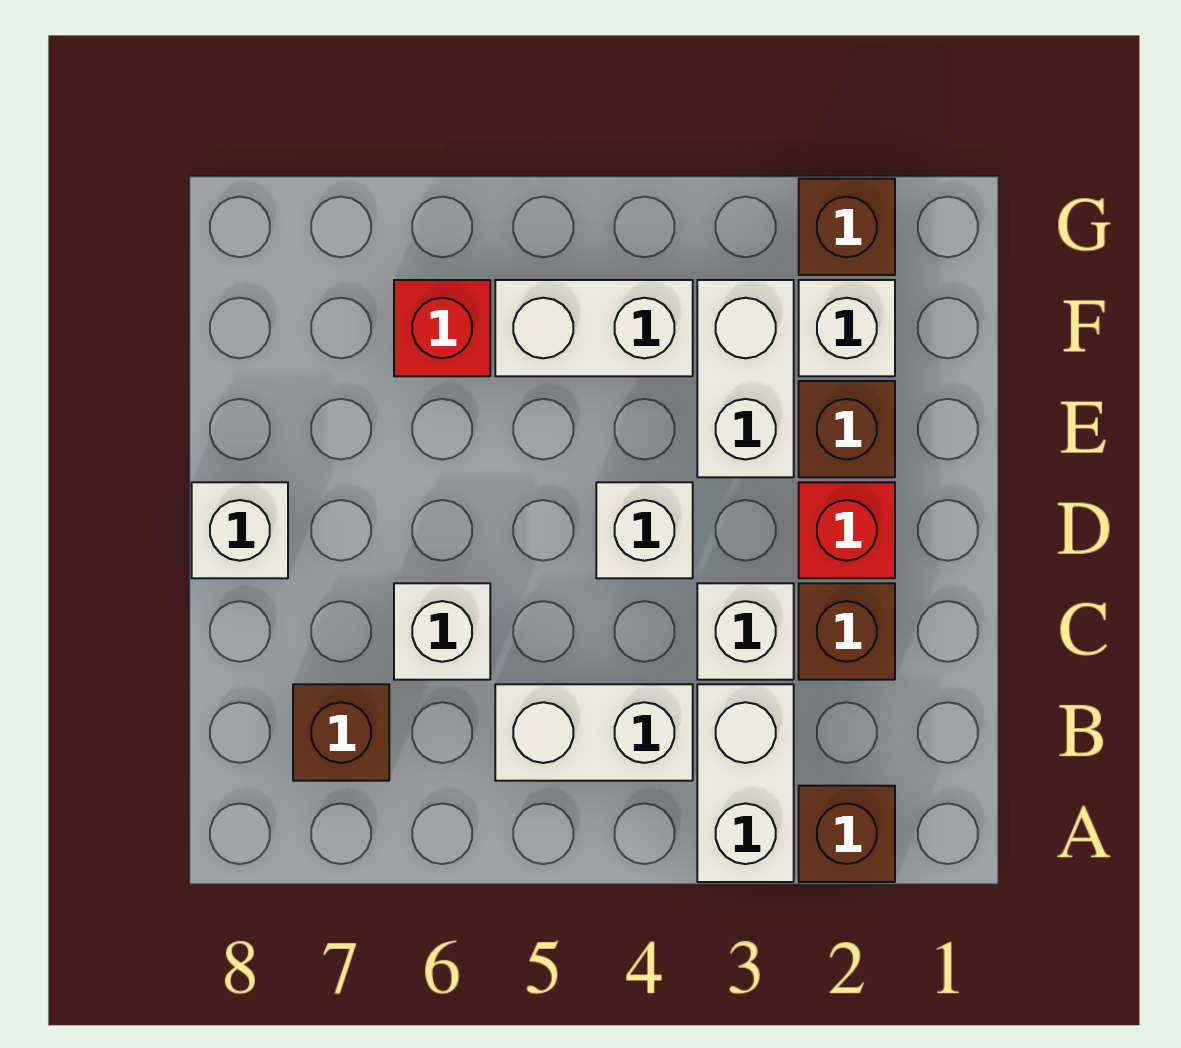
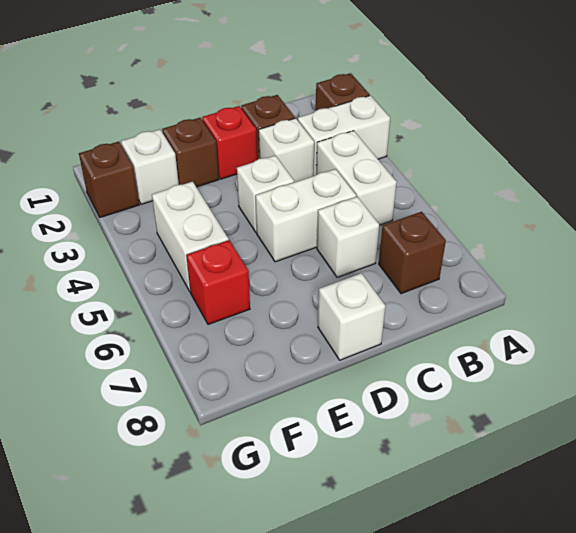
white brick E3:F3 level 1 -> white brick C5:D5 level 1

